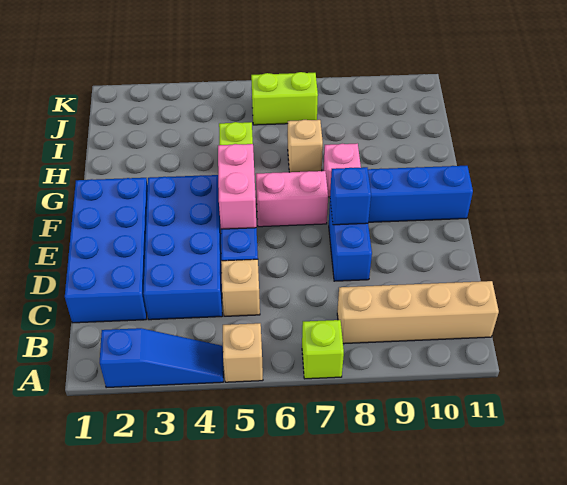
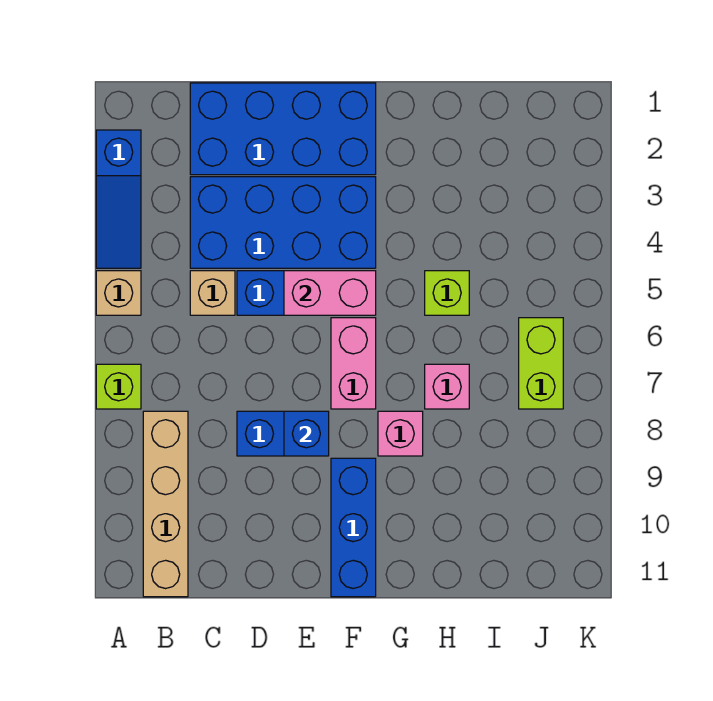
tan brick H7 level 1 -> pink brick H7 level 1

